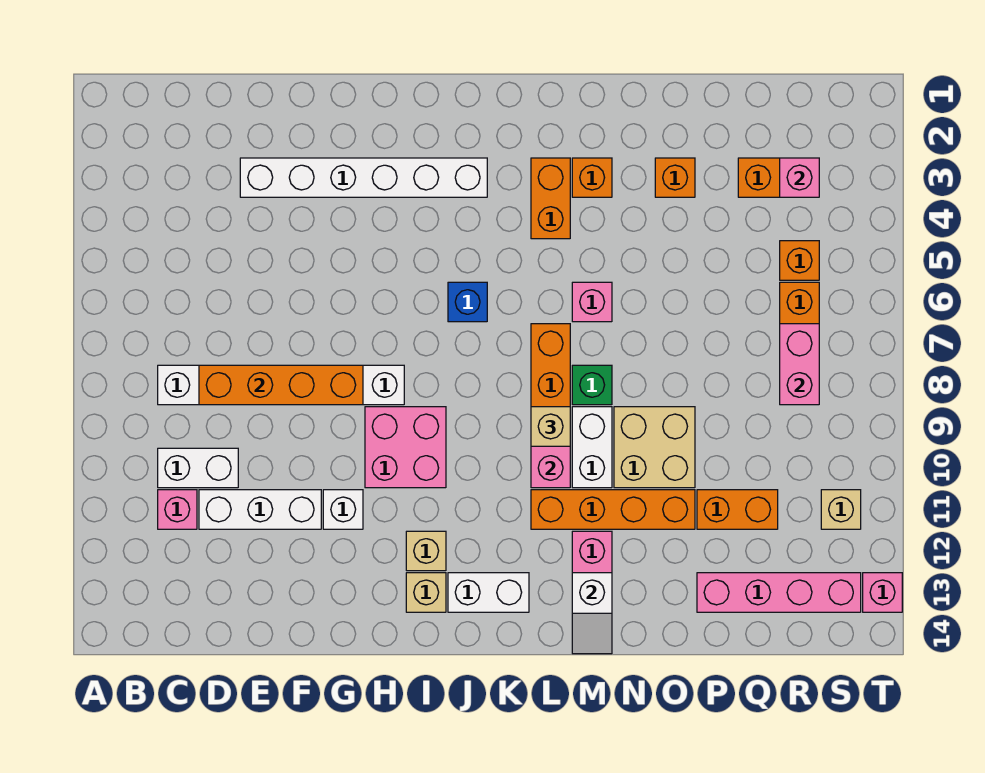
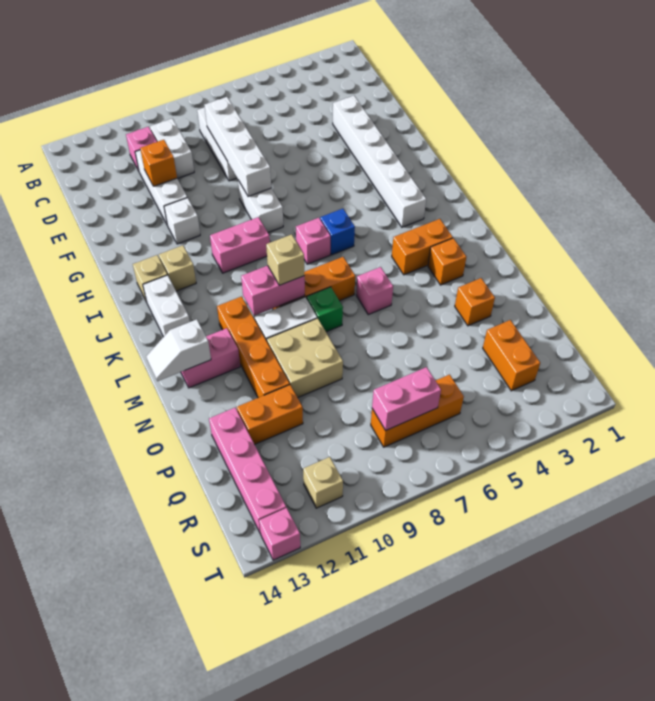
orange brick D8:G8 level 2 -> white brick D8:G8 level 2
pink brick H9:I10 level 1 -> pink brick I9:I10 level 1
orange brick P11:Q11 level 1 -> orange brick P11:P12 level 1
pink brick R3 level 2 -> pink brick J7 level 1
orange brick R5 level 1 -> orange brick E11 level 2

